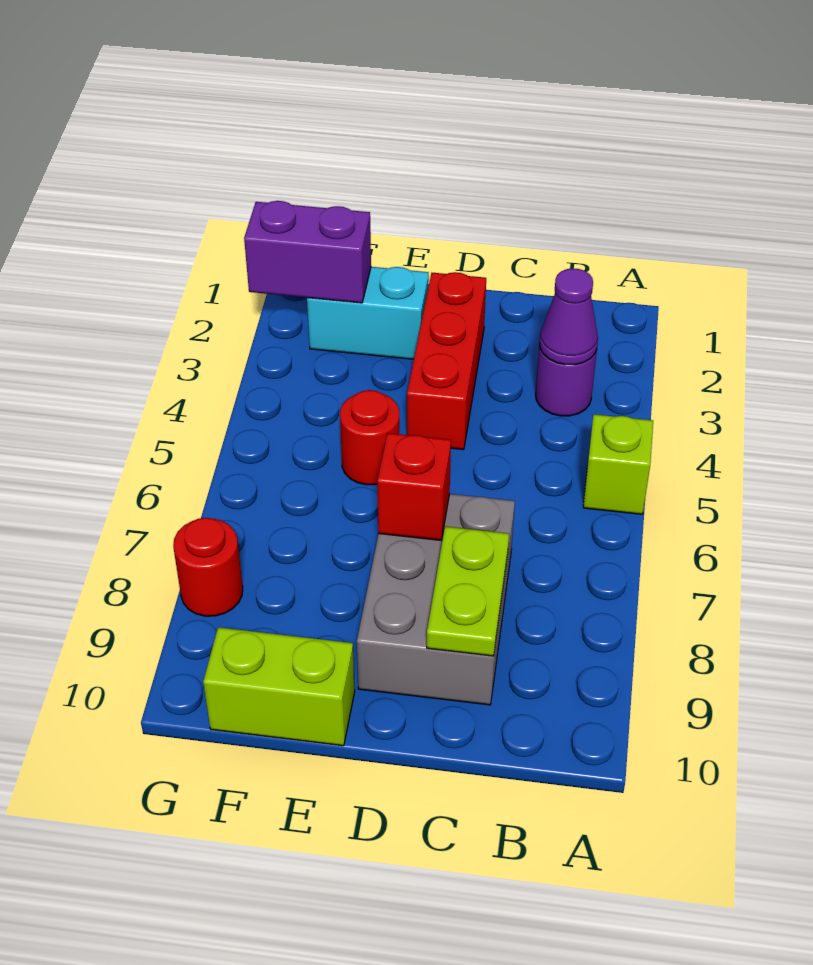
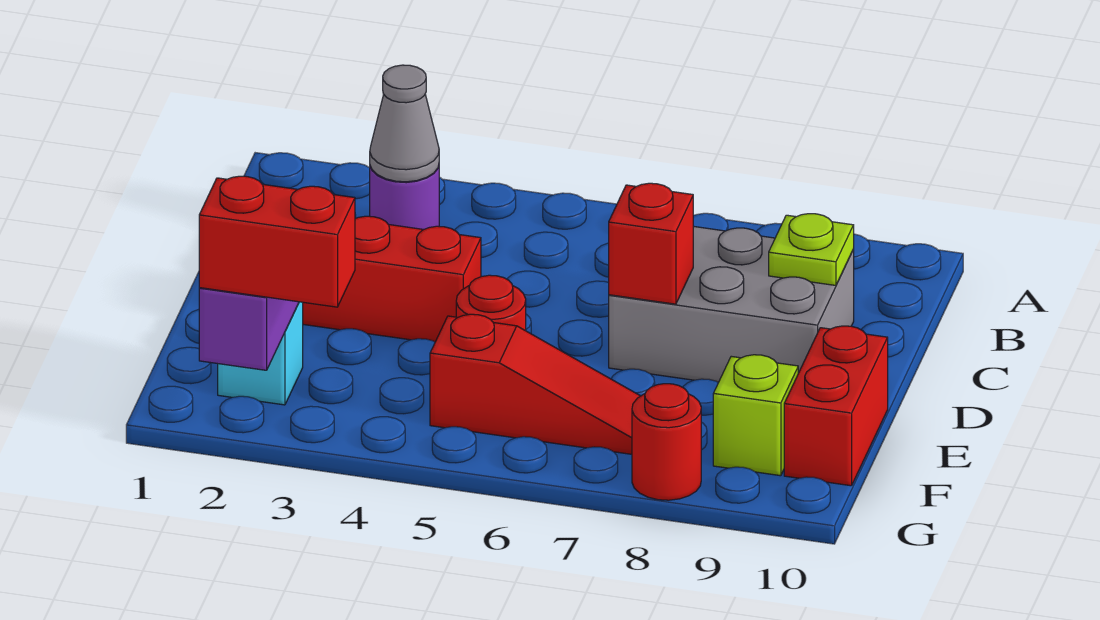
lime brick A5 level 1 -> lime brick F9 level 1
purple cone B3 level 2 -> grey cone B3 level 2
lime plate C8:C9 level 2 -> lime plate C9 level 2
cyan brick E2:F2 level 1 -> cyan brick F2 level 1
lime brick E10:F10 level 1 -> red brick E10:F10 level 1
none -> red slope F5:F7 level 1 top 5
none -> red brick G2:G3 level 3

